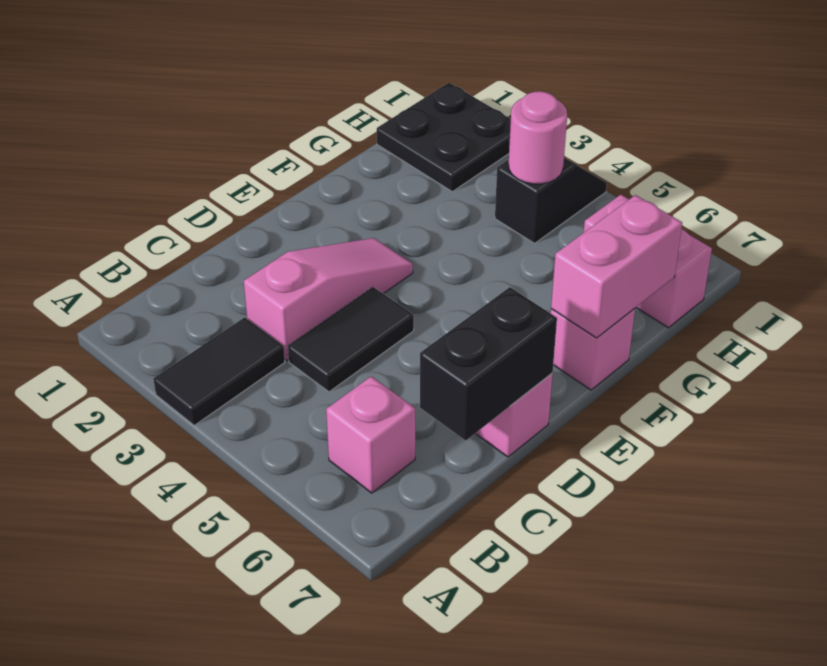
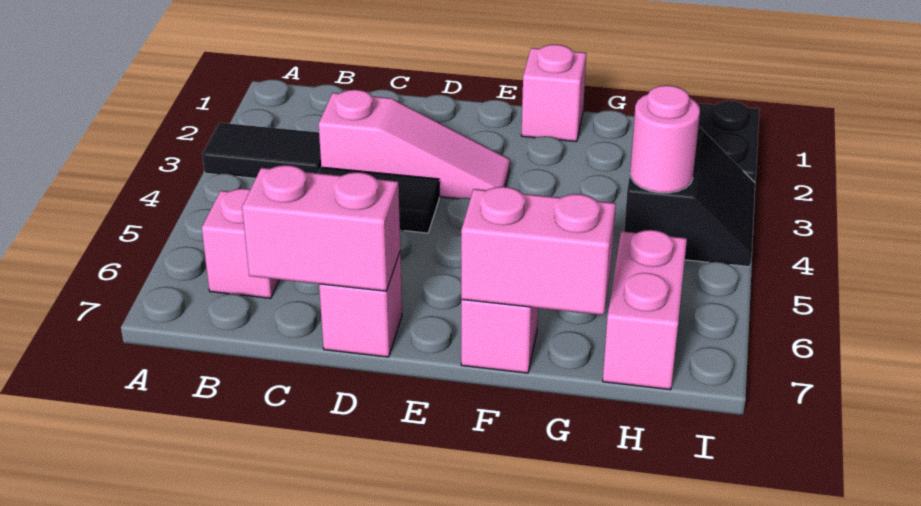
black brick C7:D7 level 2 -> pink brick C7:D7 level 2
none -> pink brick F1 level 1
black slope H4:I4 level 1 top H -> black slope H3:I4 level 1 top H

